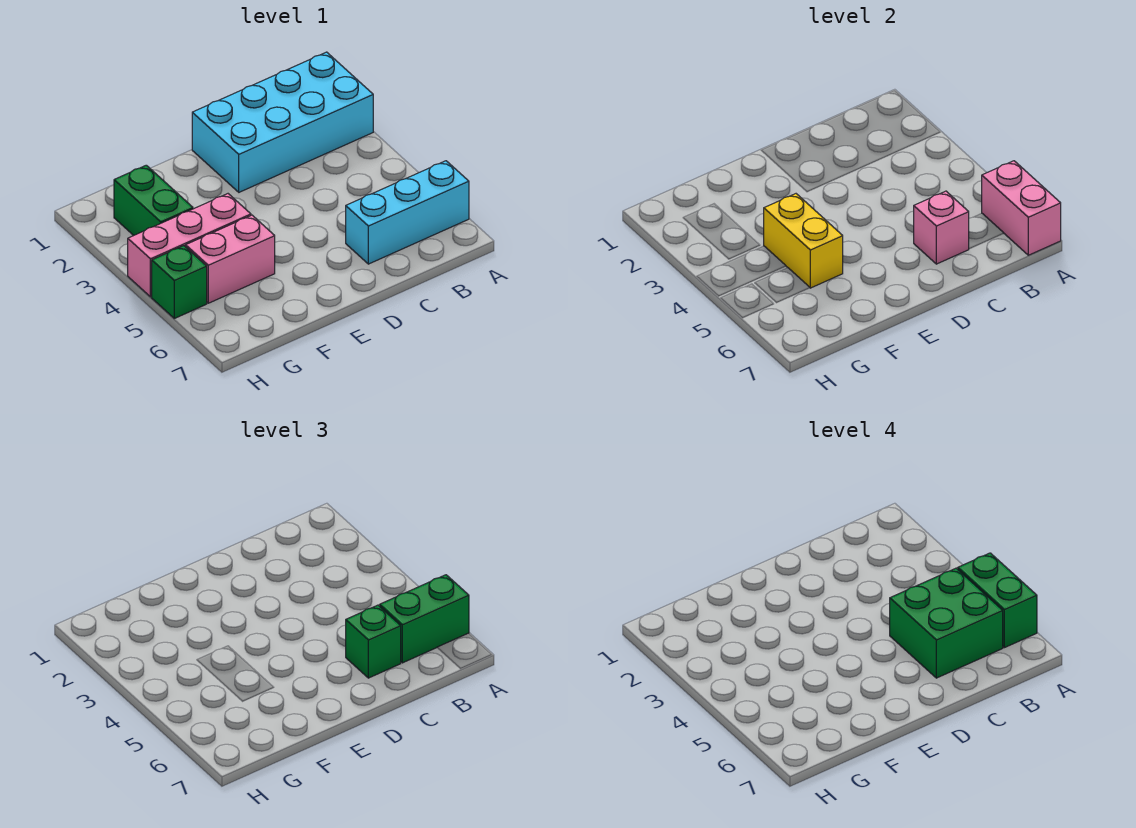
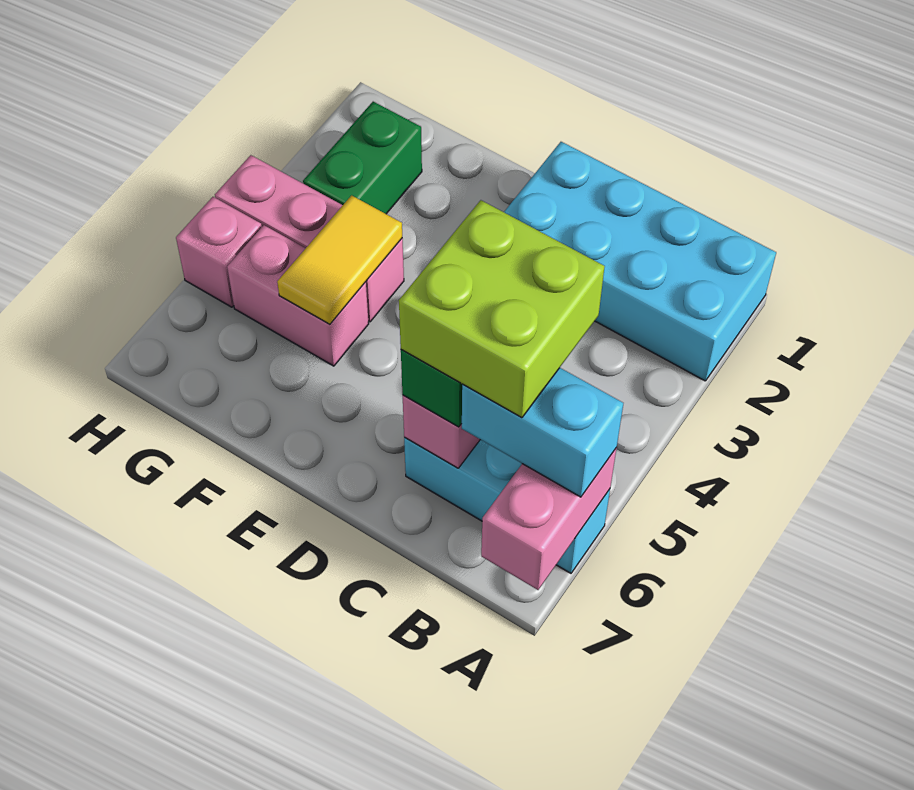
green brick A5:A6 level 4 -> none
green brick A6:B6 level 3 -> cyan brick A6:B6 level 3
green brick B5:C6 level 4 -> lime brick B5:C6 level 4
yellow brick F4:F5 level 2 -> yellow tile F4:F5 level 2
green brick H5 level 1 -> pink brick H5 level 1

